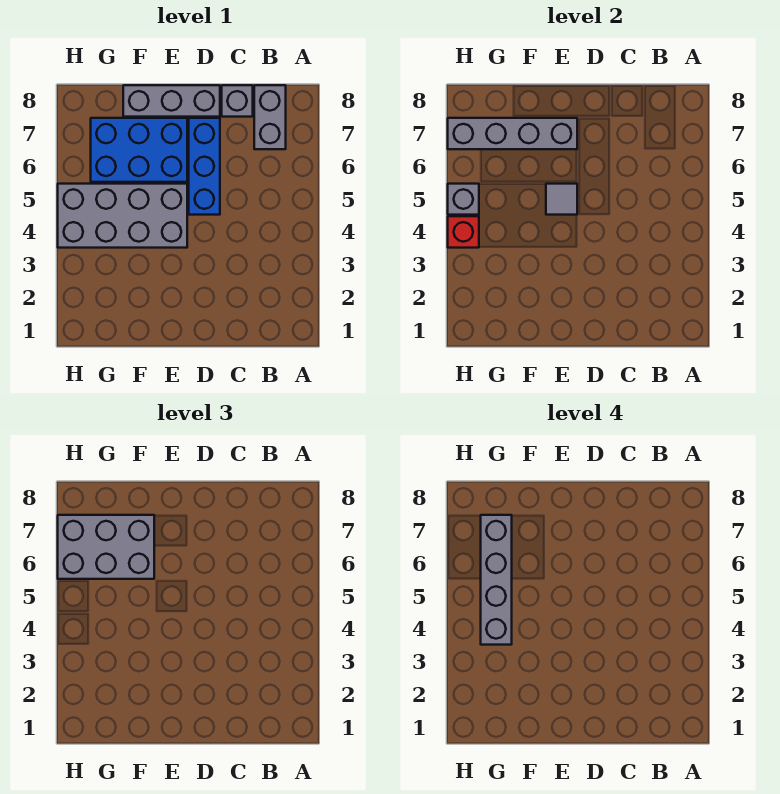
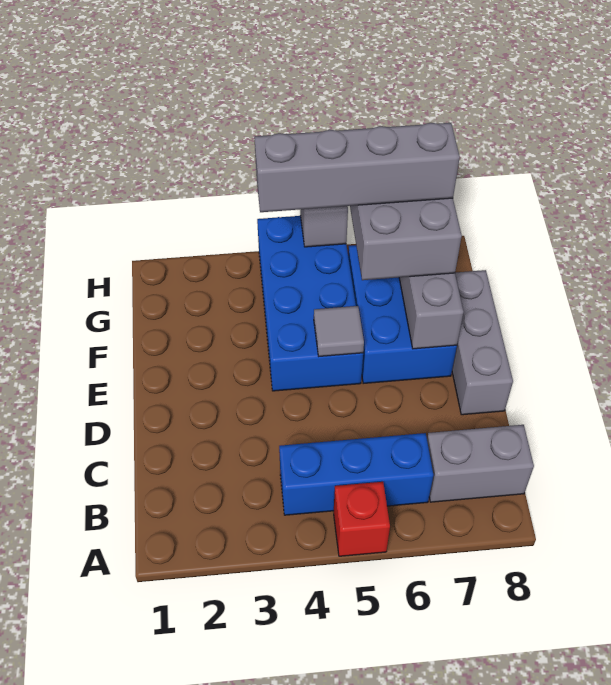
grey brick C8 level 1 -> none
blue brick D5:D7 level 1 -> blue brick B4:B6 level 1
grey brick E4:H5 level 1 -> blue brick E4:H5 level 1
red brick H4 level 2 -> red brick A5 level 1

